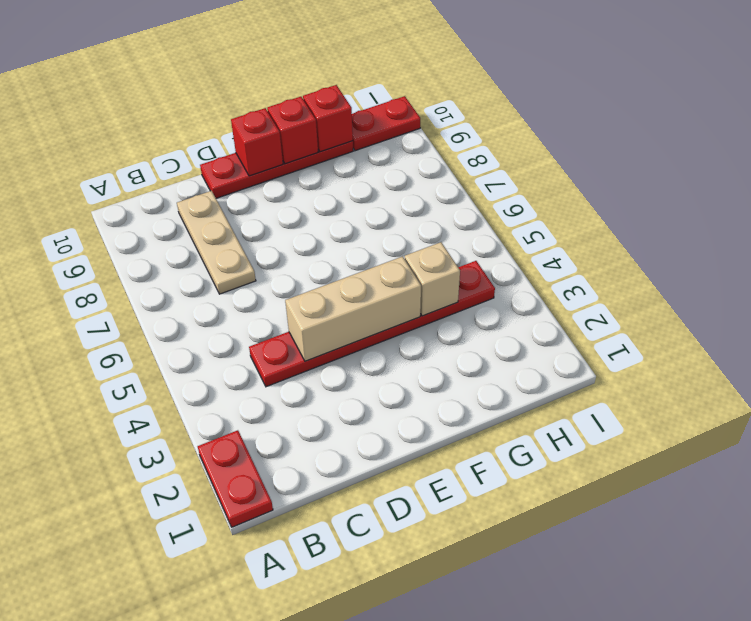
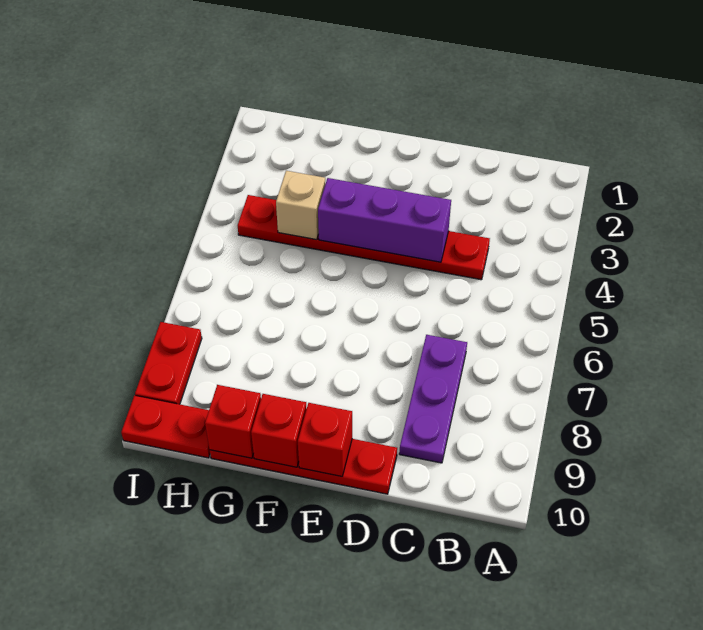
red plate A1:A2 level 1 -> red plate I8:I9 level 1
tan plate C7:C9 level 1 -> purple plate C7:C9 level 1
tan brick D4:F4 level 2 -> purple brick D4:F4 level 2

